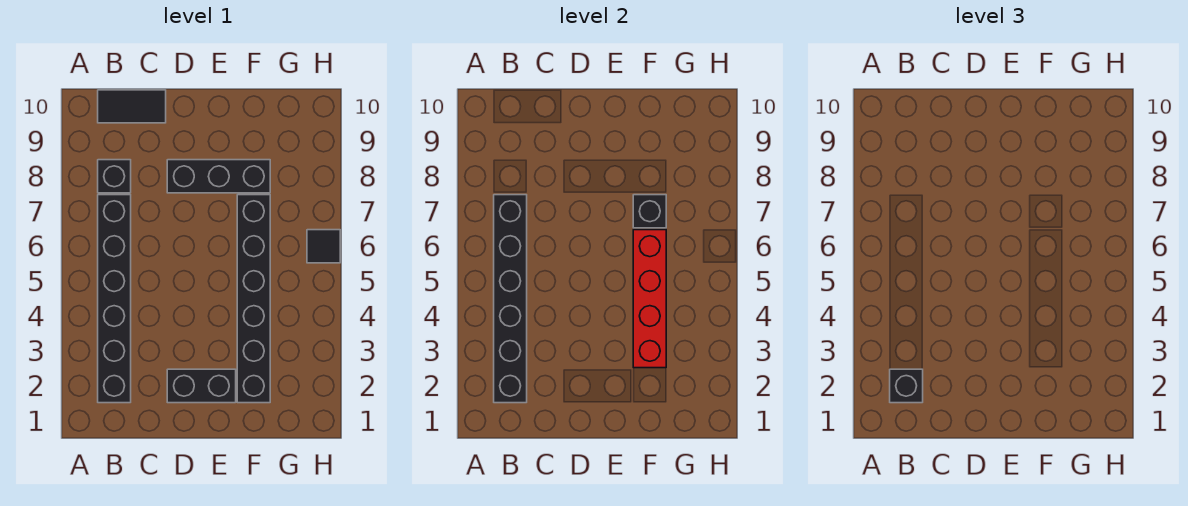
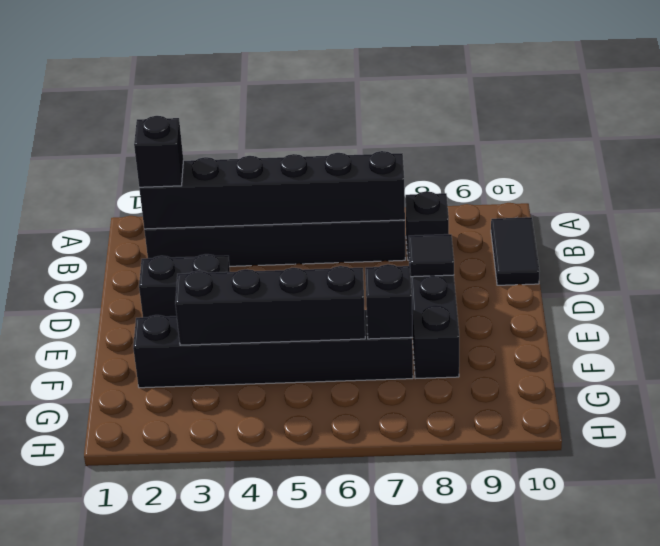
black brick D2:E2 level 1 -> black brick D2:D3 level 1
red brick F3:F6 level 2 -> black brick F3:F6 level 2
black tile H6 level 1 -> black tile D8 level 2

